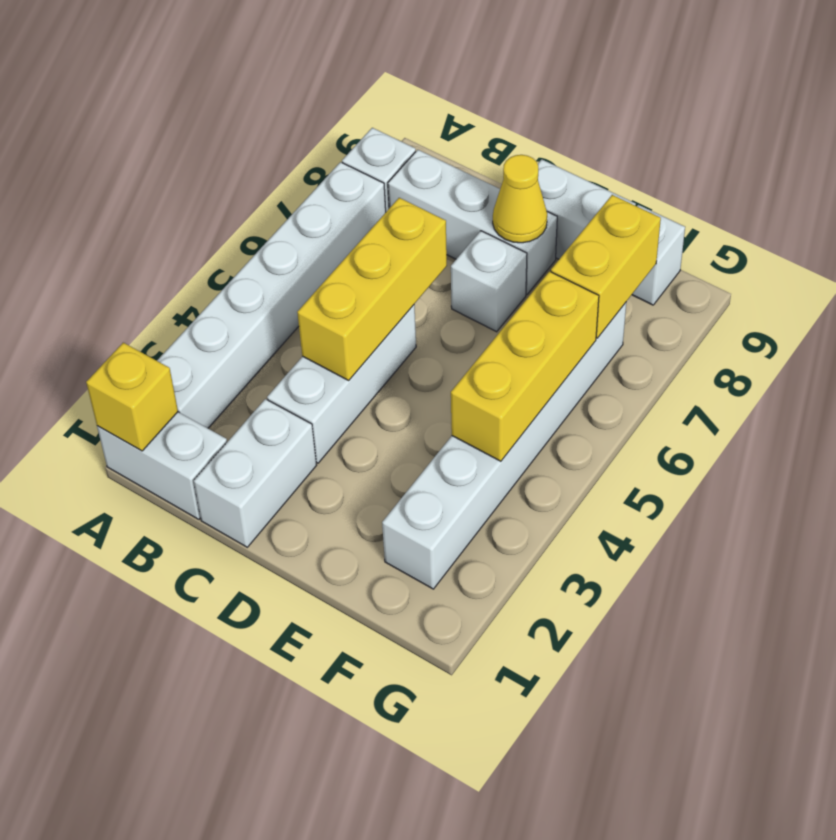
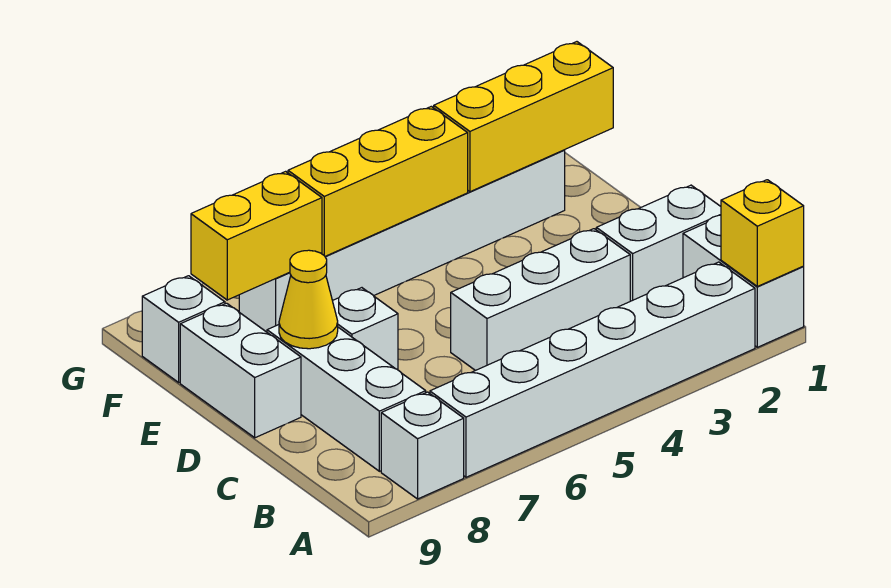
yellow brick C4:C6 level 2 -> yellow brick F1:F3 level 2

